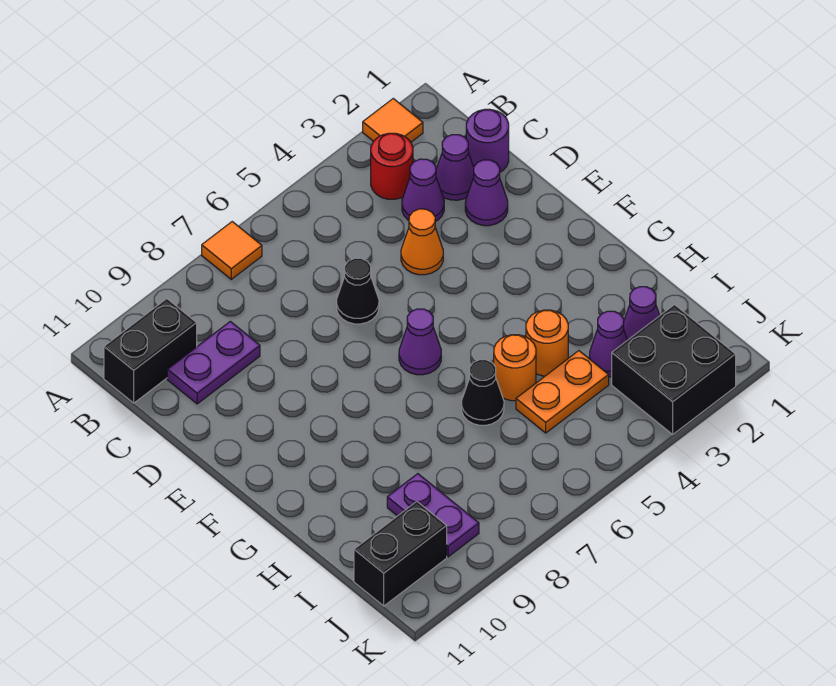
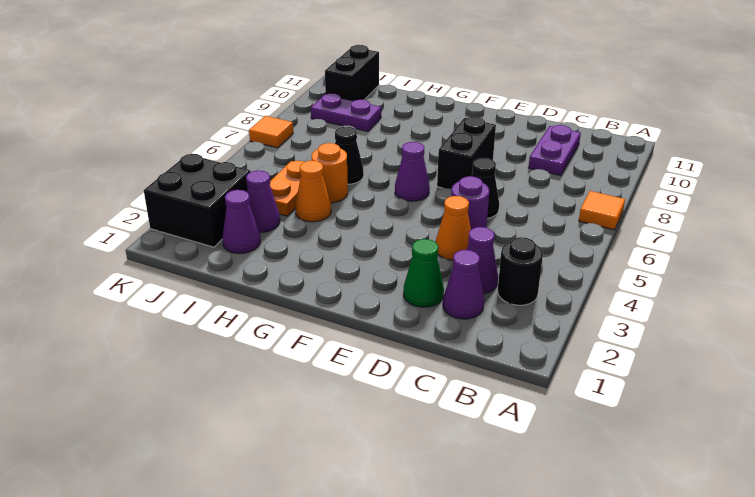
orange tile A2 level 1 -> orange tile K7 level 1
red round brick B3 level 1 -> black round brick B3 level 1
black brick B10:B11 level 1 -> black brick E7:E8 level 1
purple round brick C1 level 1 -> purple round brick D5 level 1
purple cone D2 level 1 -> green cone D2 level 1
orange round brick H4 level 1 -> orange cone H4 level 1

